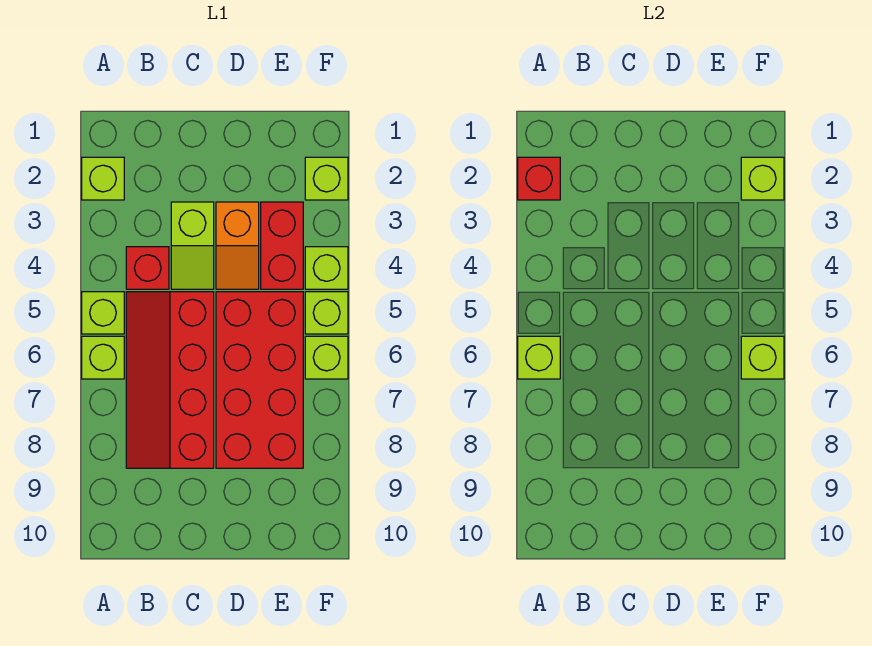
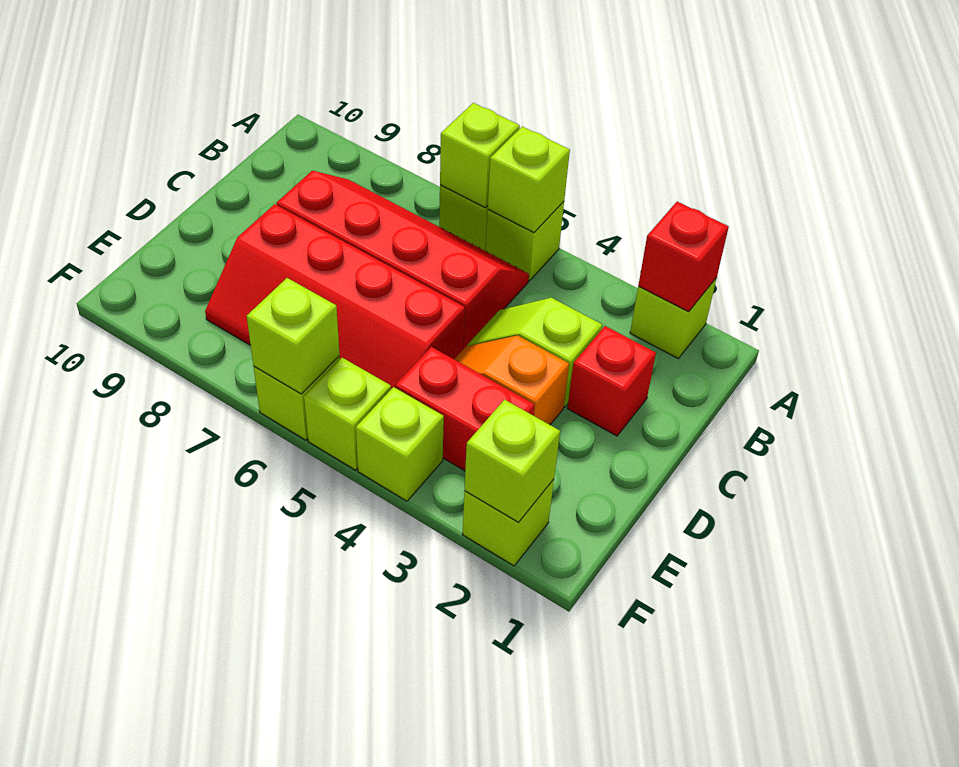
none -> lime brick A5 level 2
red brick B4 level 1 -> red brick C2 level 1
red brick D5:E8 level 1 -> red slope D5:E8 level 1 top D

